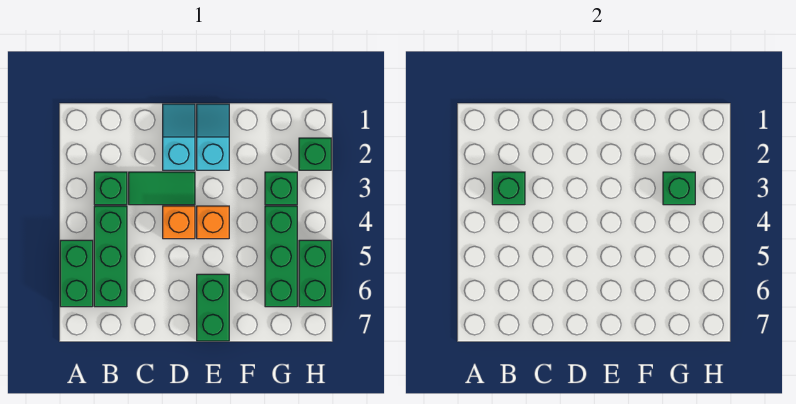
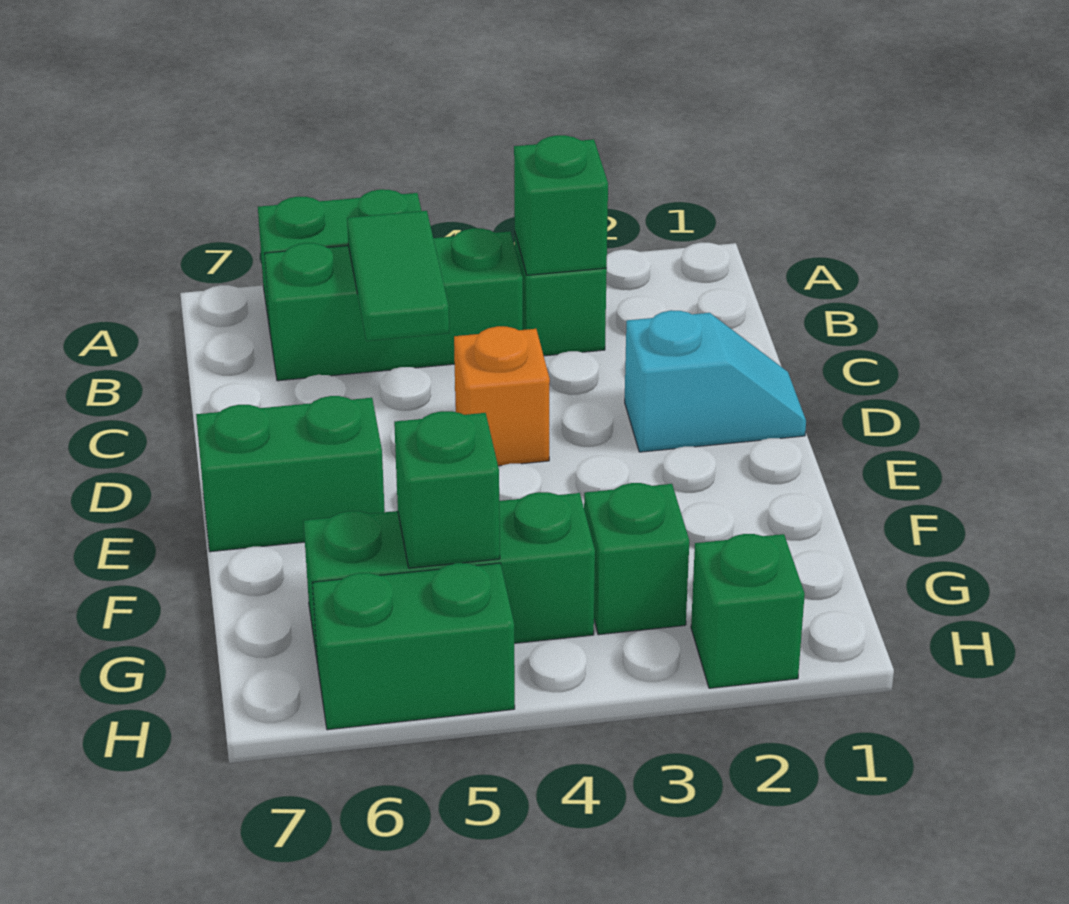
green tile C3:D3 level 1 -> green tile B5:C5 level 2
cyan slope E1:E2 level 1 top 2 -> none
orange brick E4 level 1 -> none
green brick G3 level 2 -> green brick G5 level 2

